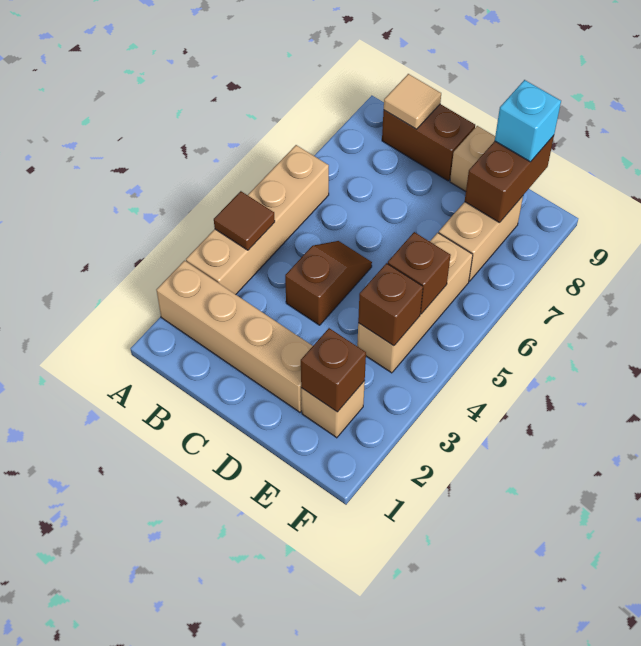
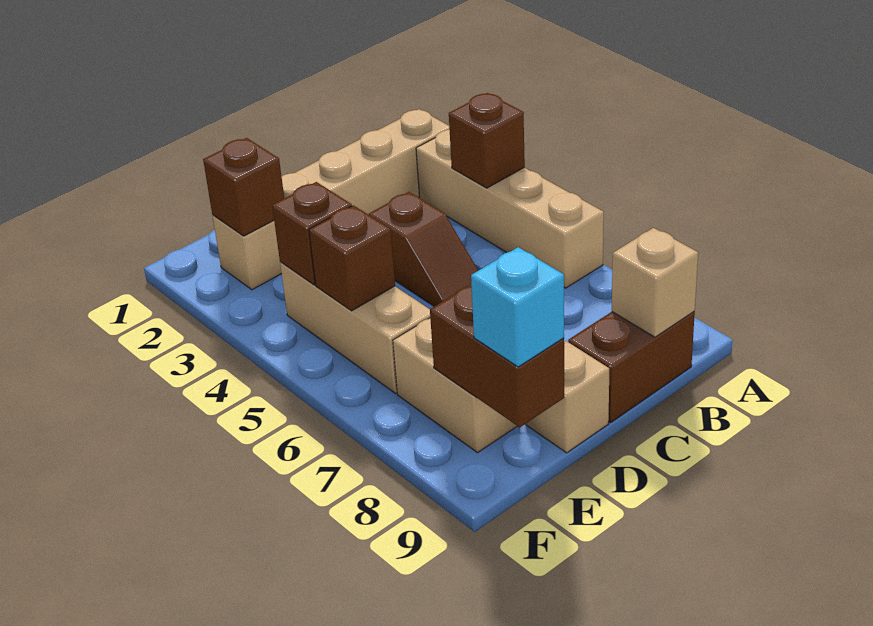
brown tile A4 level 2 -> brown brick A4 level 2
tan tile B9 level 2 -> tan brick B9 level 2

